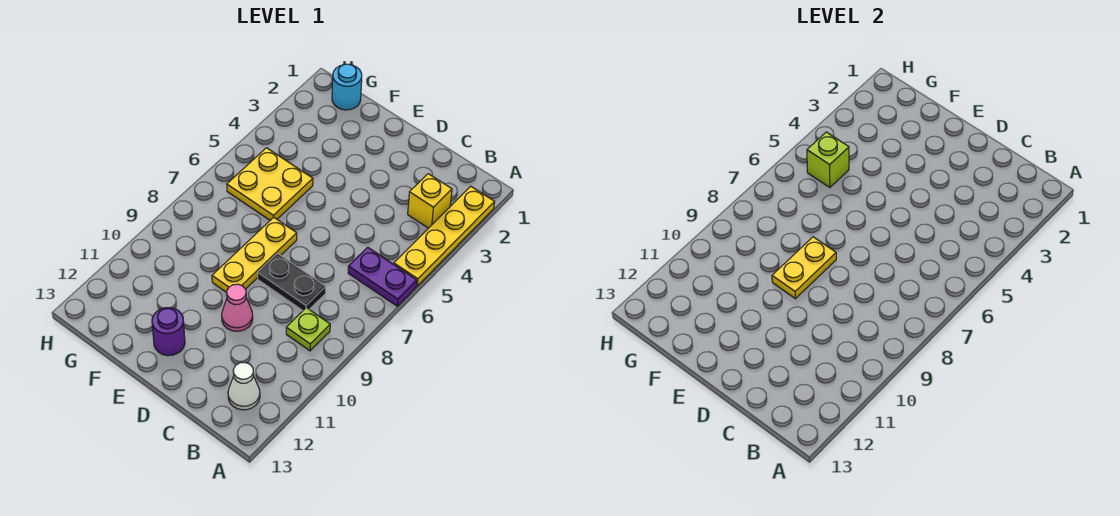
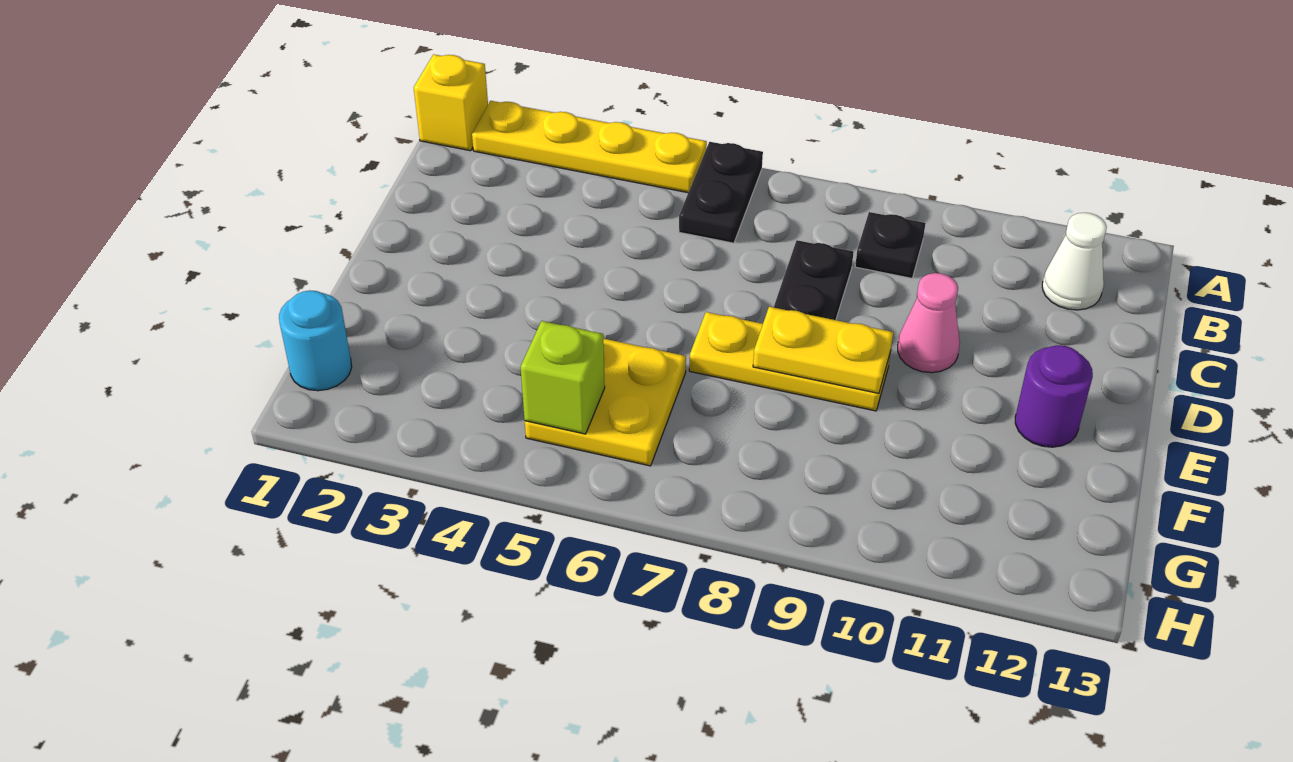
purple plate A6:B6 level 1 -> black plate A6:B6 level 1
yellow brick B3 level 1 -> yellow brick A1 level 1
lime plate B9 level 1 -> black plate B9 level 1

